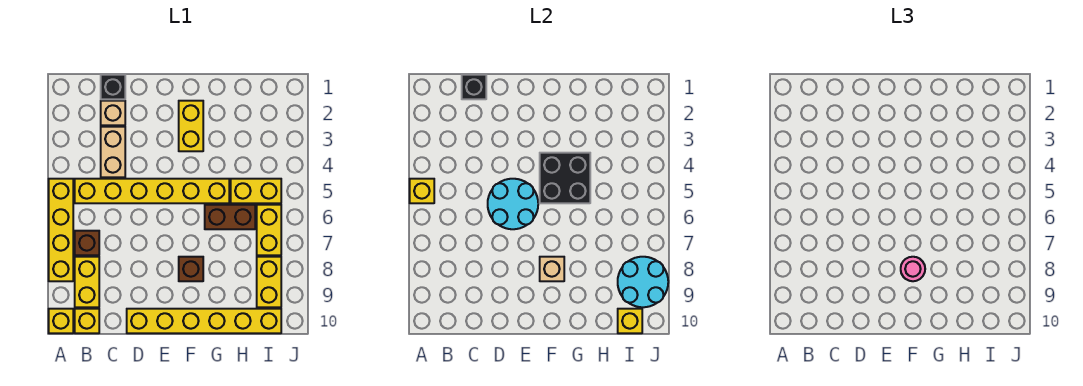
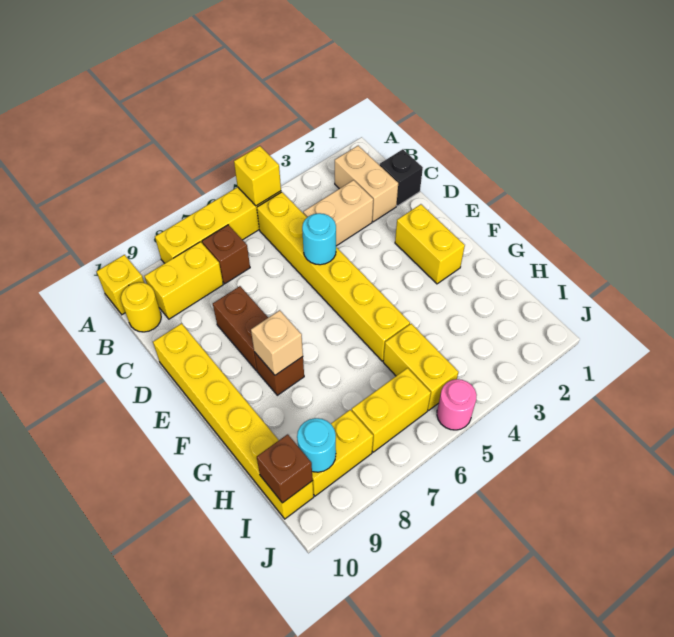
yellow brick B10 level 1 -> yellow round brick B10 level 1
black brick C1 level 2 -> none
tan brick C2 level 1 -> tan brick B2:C2 level 1
cyan round brick D5:E6 level 2 -> cyan round brick D5 level 2
yellow brick F2:F3 level 1 -> yellow brick E2:F2 level 1
black brick F4:G5 level 2 -> none
pink round brick F8 level 3 -> pink round brick J5 level 1
brown brick G6:H6 level 1 -> brown brick D8:E8 level 1
cyan round brick I8:J9 level 2 -> cyan round brick I9 level 2
yellow brick I10 level 2 -> brown brick I10 level 2

